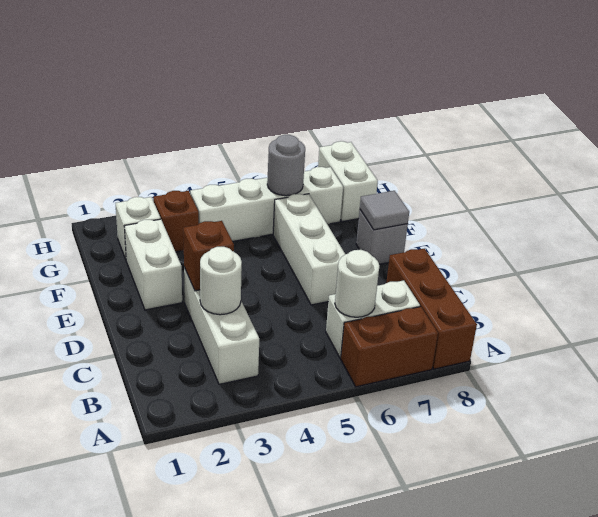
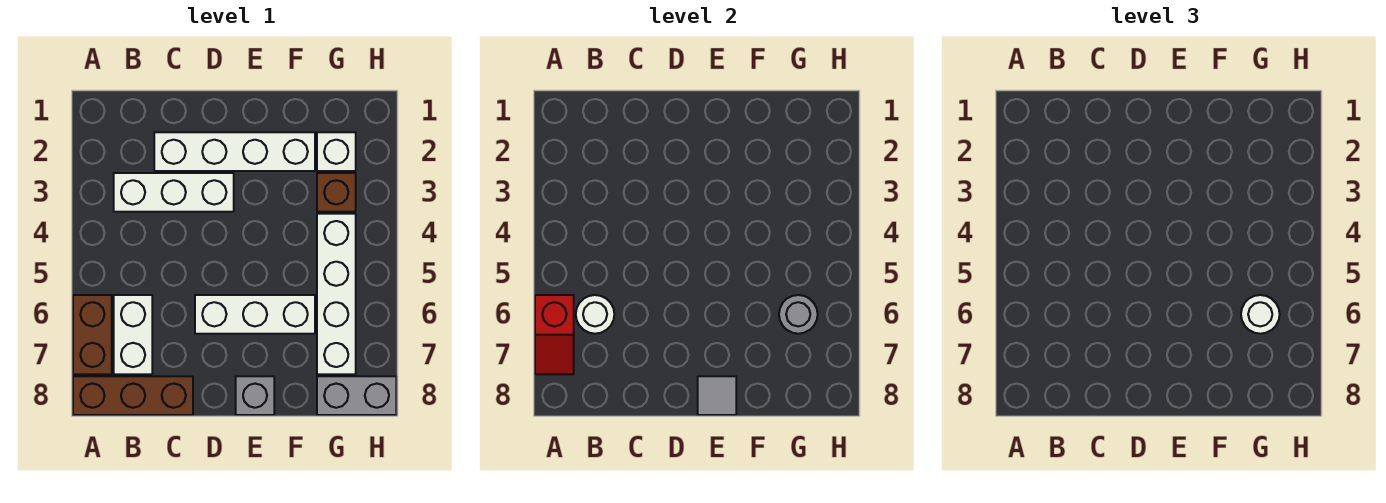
none -> red slope A6:A7 level 2 top 6
white round brick C3 level 2 -> white round brick G6 level 3
brown brick D3 level 2 -> none
white brick E2:F2 level 1 -> white brick C2:F2 level 1
white brick G8:H8 level 1 -> grey brick G8:H8 level 1

